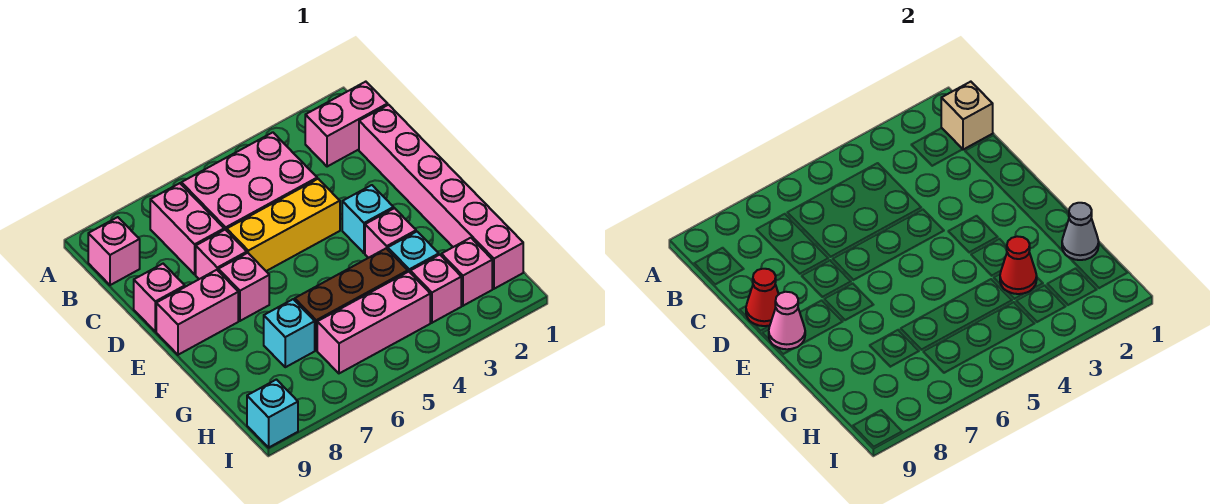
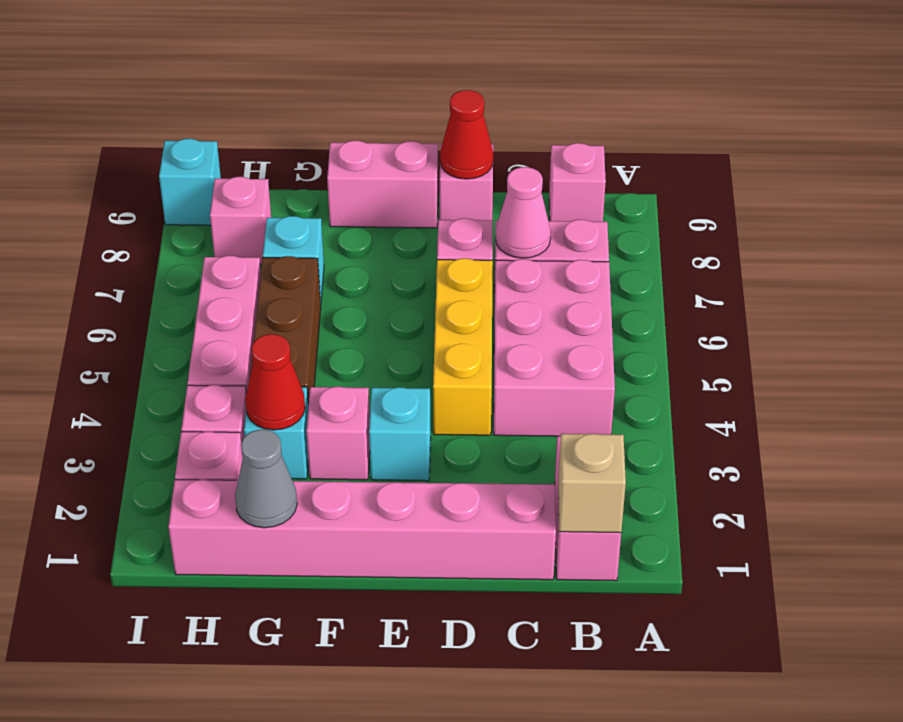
pink brick E7 level 1 -> pink brick H8 level 1
pink brick E8:E9 level 1 -> pink brick E9:F9 level 1
pink cone E9 level 2 -> pink cone C7 level 2

